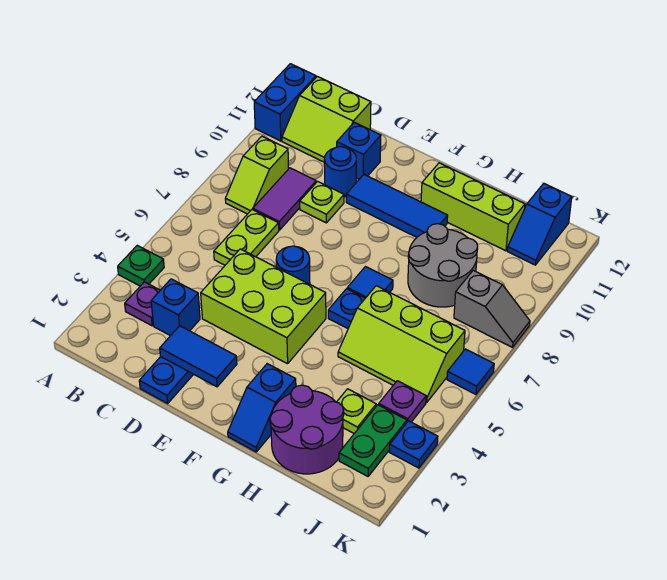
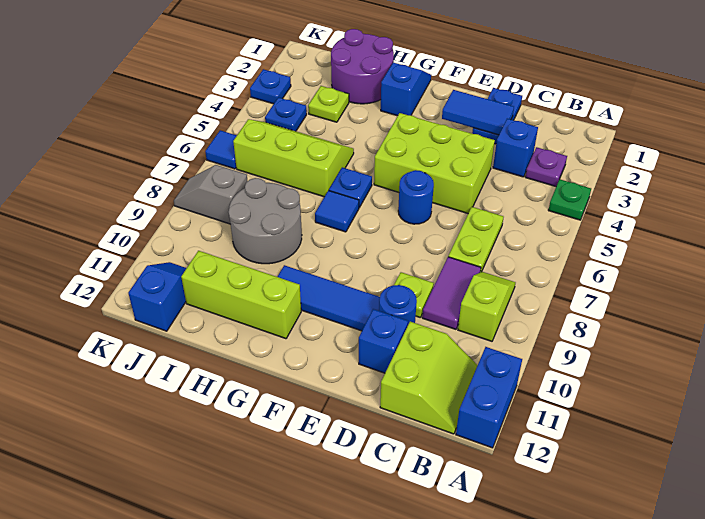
lime slope B11:C12 level 1 top 12 -> lime slope B11:C12 level 1 top C
green plate J2:J3 level 1 -> none
purple plate J4 level 1 -> blue plate J4 level 1

